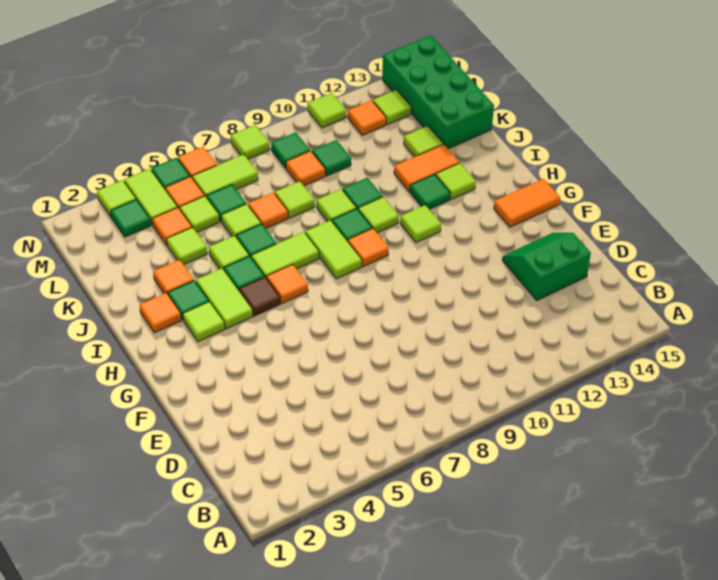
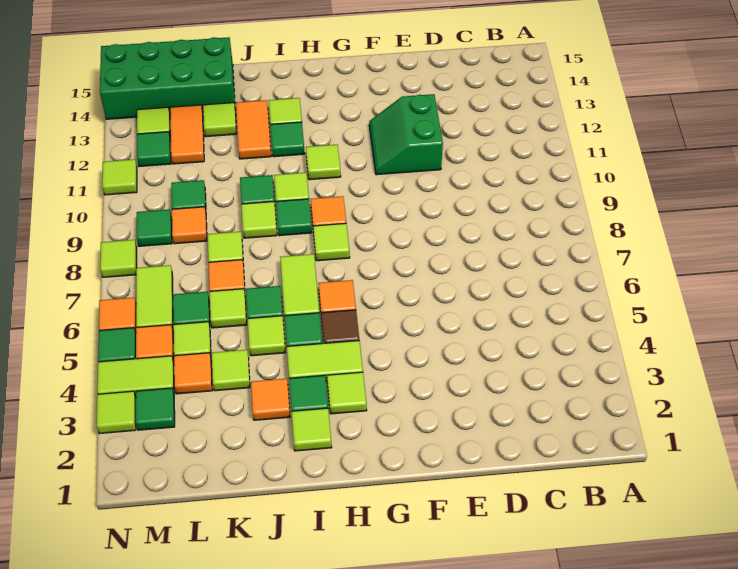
green slope D13:E14 level 1 top D -> green slope E11:F12 level 1 top E
orange tile G14:G15 level 1 -> orange tile L12:L13 level 1
lime tile H8:I8 level 1 -> lime tile H8 level 1
orange tile I2 level 1 -> lime tile I2 level 1
orange tile M12 level 1 -> green tile M12 level 1

